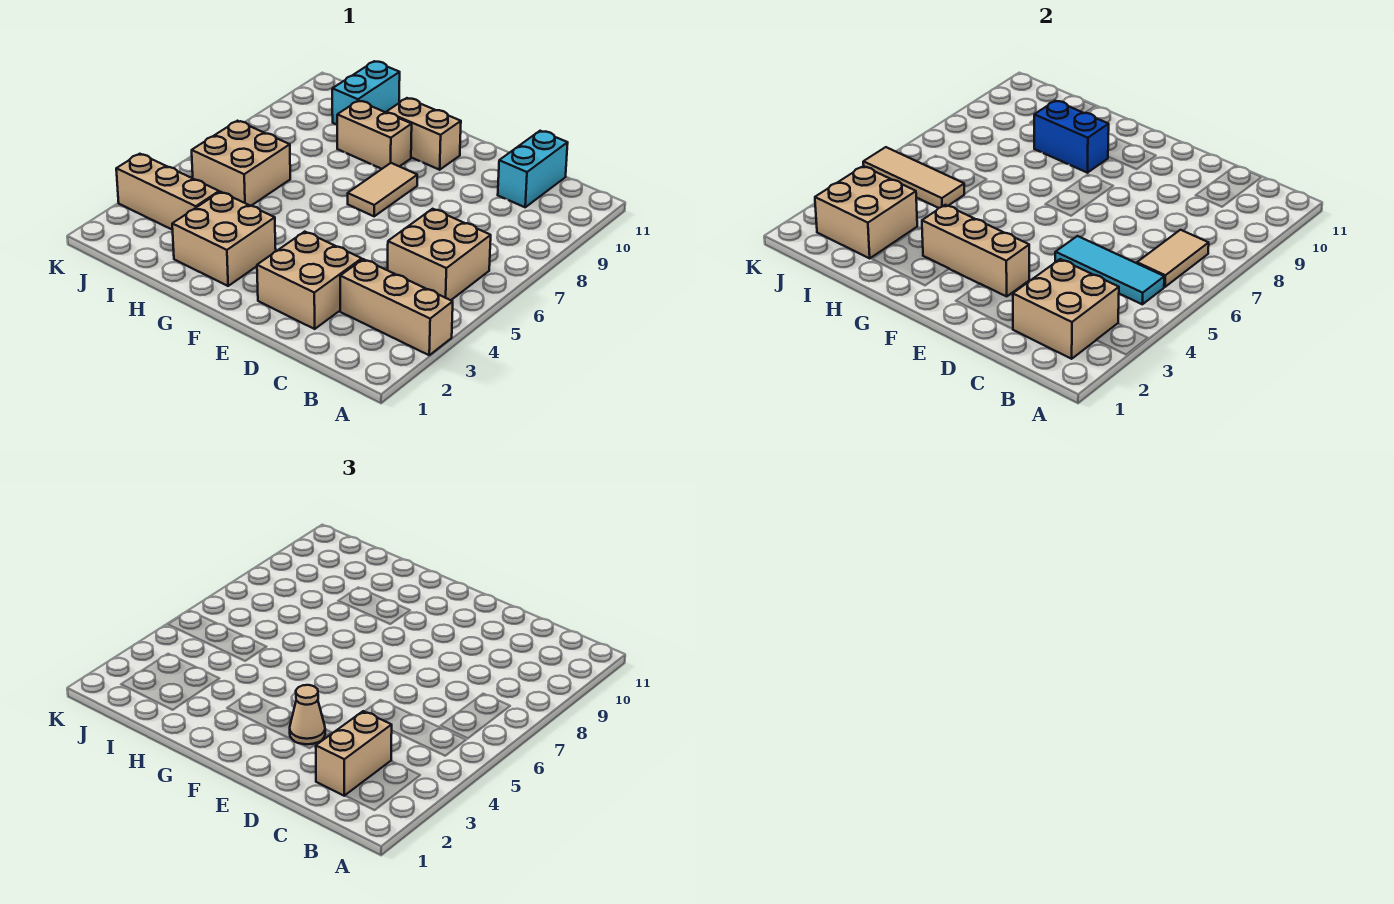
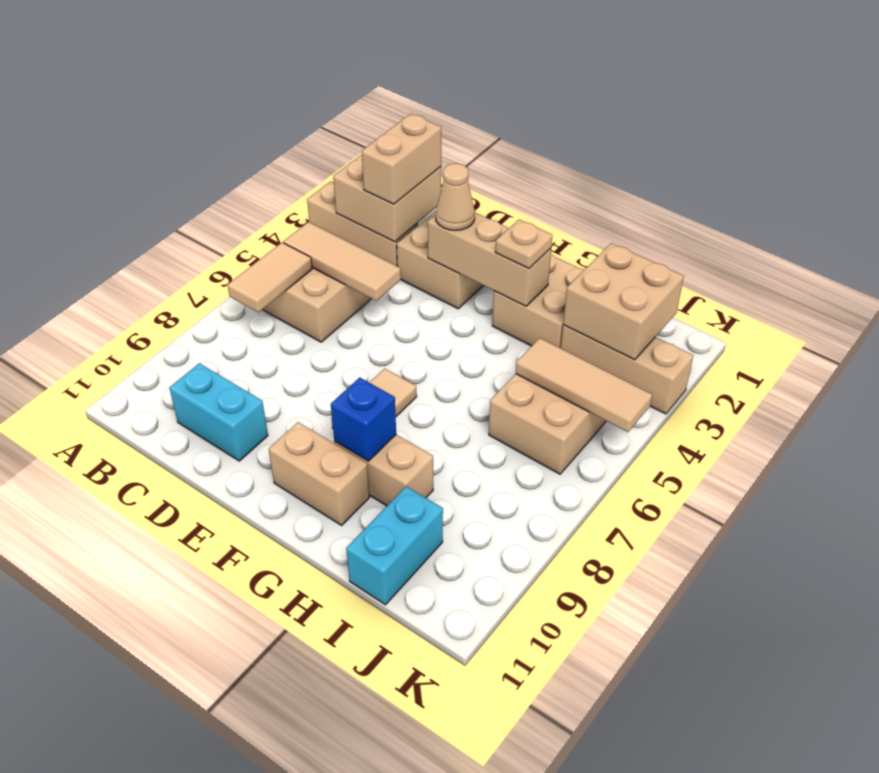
cyan tile B5:D5 level 2 -> tan tile B5:D5 level 2
cyan brick C10:C11 level 1 -> cyan brick C10:D10 level 1
none -> tan plate G3 level 3
blue brick G9:H9 level 2 -> blue brick G9 level 2

